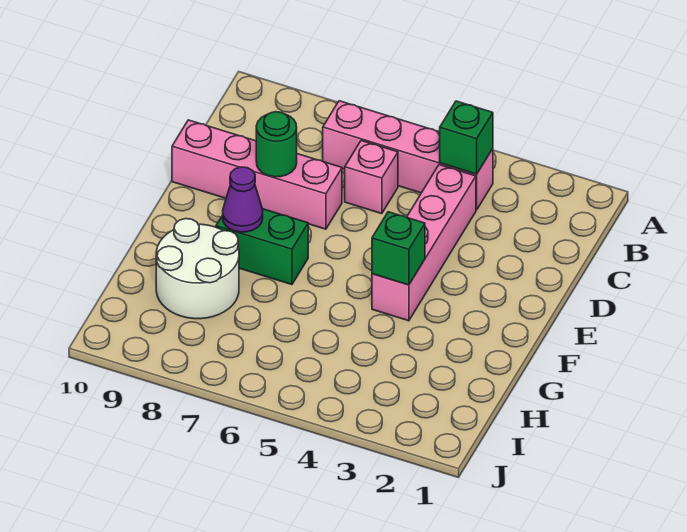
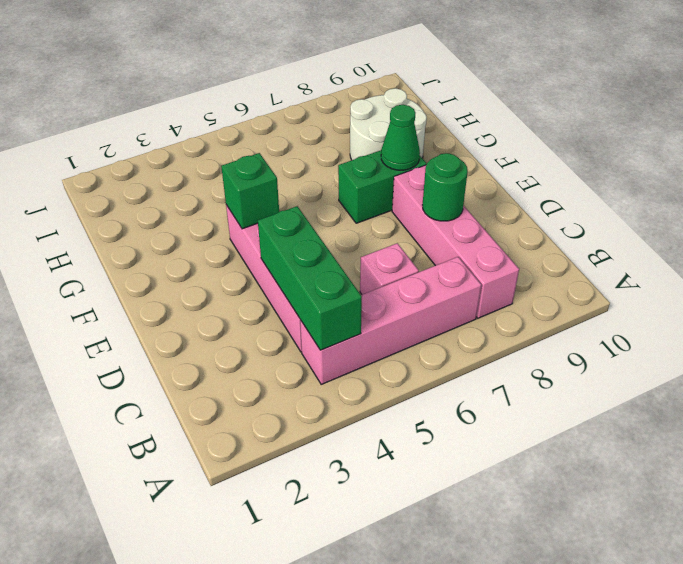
green brick B4 level 2 -> green brick B4:D4 level 2
pink brick D7:D10 level 1 -> pink brick B8:E8 level 1
purple cone F8 level 2 -> green cone F8 level 2

